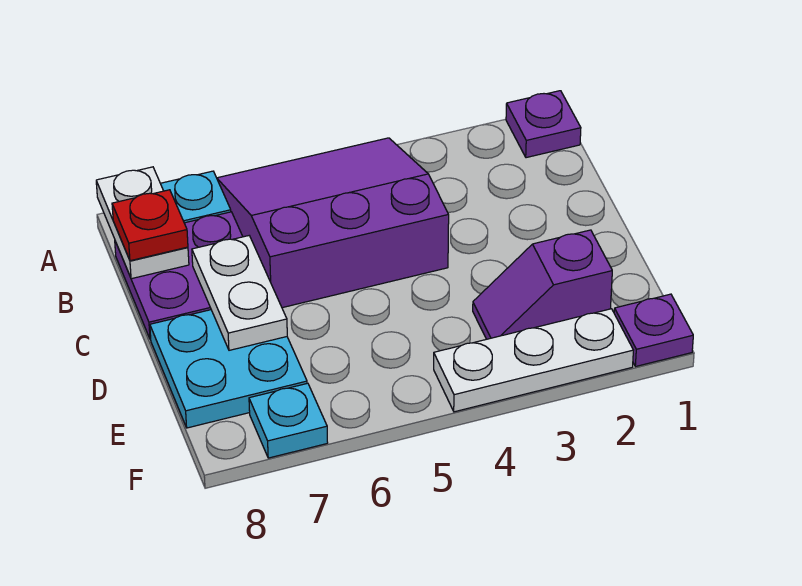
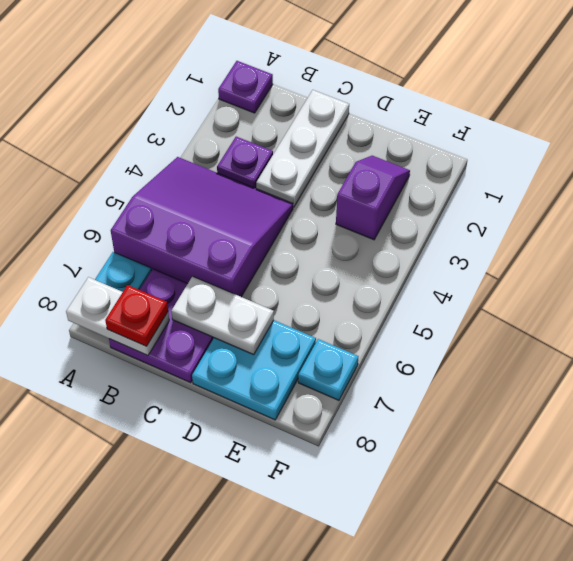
purple slope A4:C6 level 1 top C -> purple slope A4:C6 level 1 top 6
purple slope E2:E3 level 1 top 2 -> purple slope E2:E3 level 1 top 3
purple plate F1 level 1 -> purple plate B3 level 1
white plate F2:F4 level 1 -> white plate C1:C3 level 1

